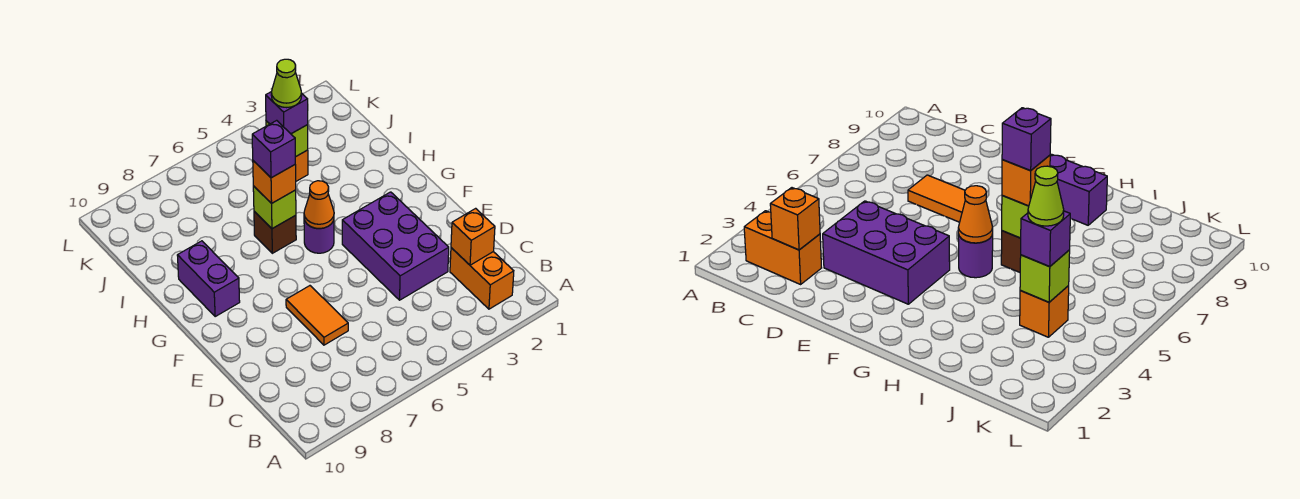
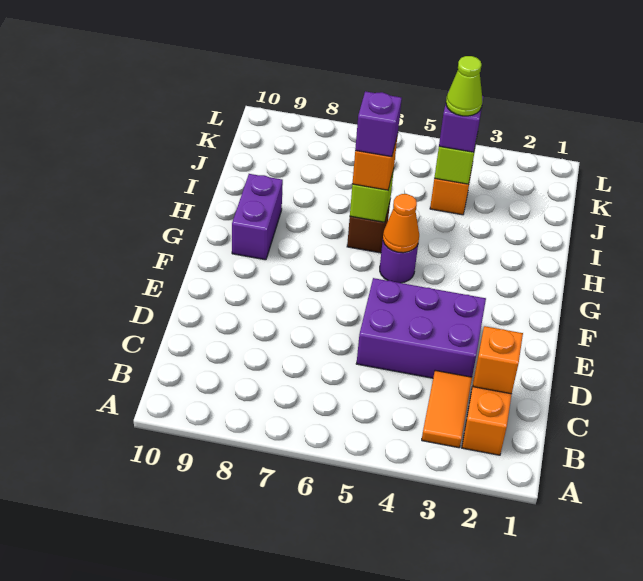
purple brick D3:F4 level 1 -> purple brick D3:E5 level 1
orange tile D7:E7 level 1 -> orange tile B3:C3 level 1

